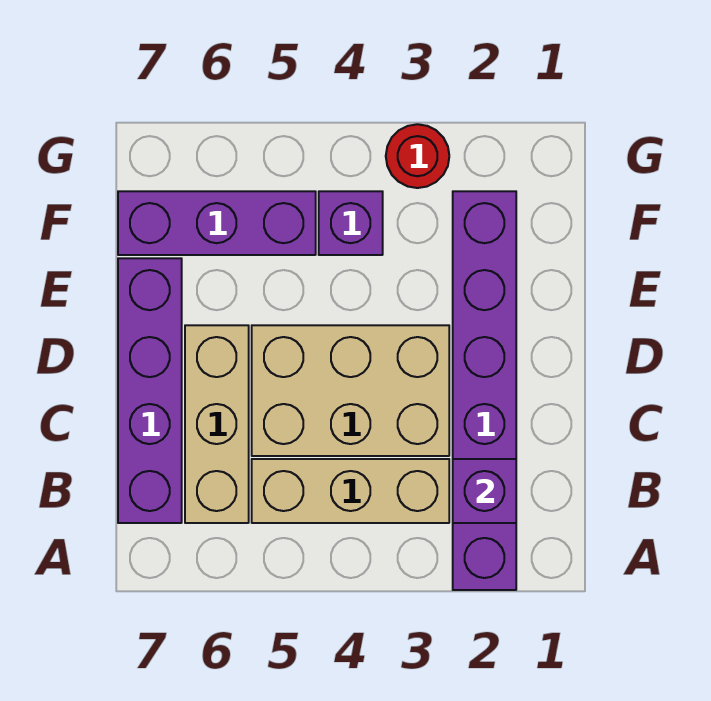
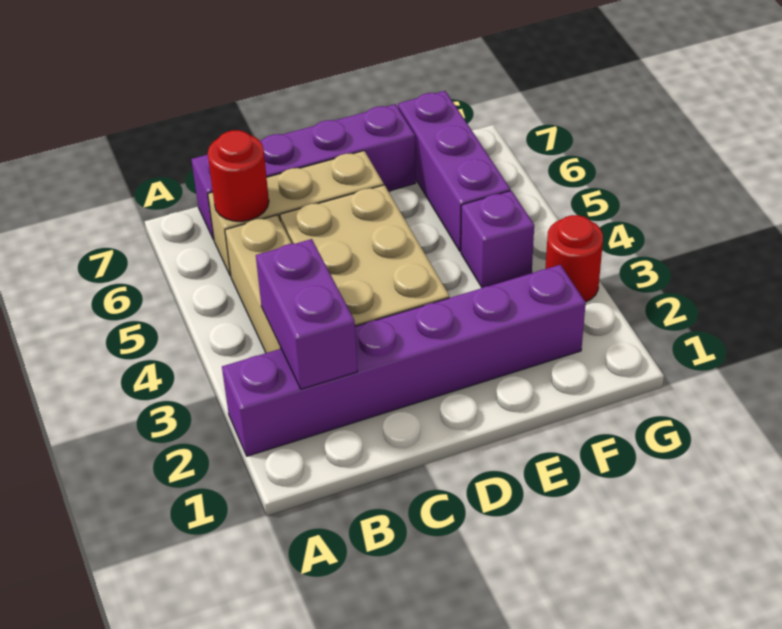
purple brick B2 level 2 -> purple brick B2:B3 level 2
none -> red round brick B6 level 2

